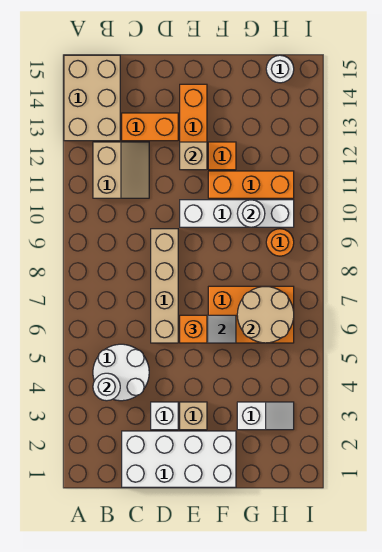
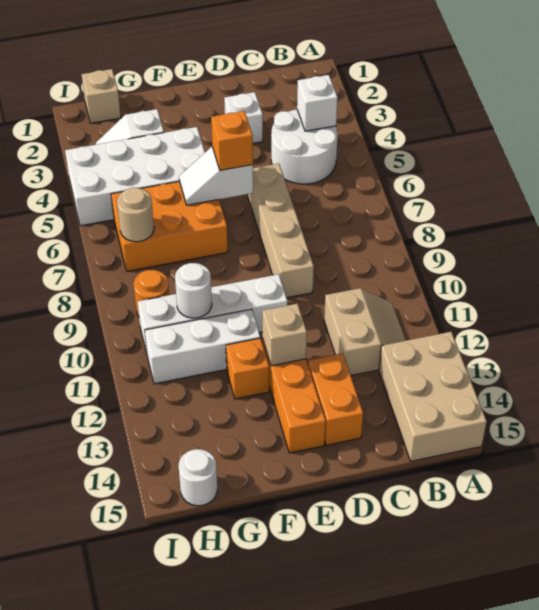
white round brick B4 level 2 -> white brick B4 level 2
tan slope B11:C12 level 1 top B -> tan slope B11:C12 level 1 top C
white brick C1:F2 level 1 -> white brick F4:I5 level 1
orange brick C13:D13 level 1 -> orange brick D13:D14 level 1
tan brick E3 level 1 -> tan brick H1 level 1
orange brick F11:H11 level 1 -> white brick F11:H11 level 1
tan round brick G6:H7 level 2 -> tan round brick H7 level 2

